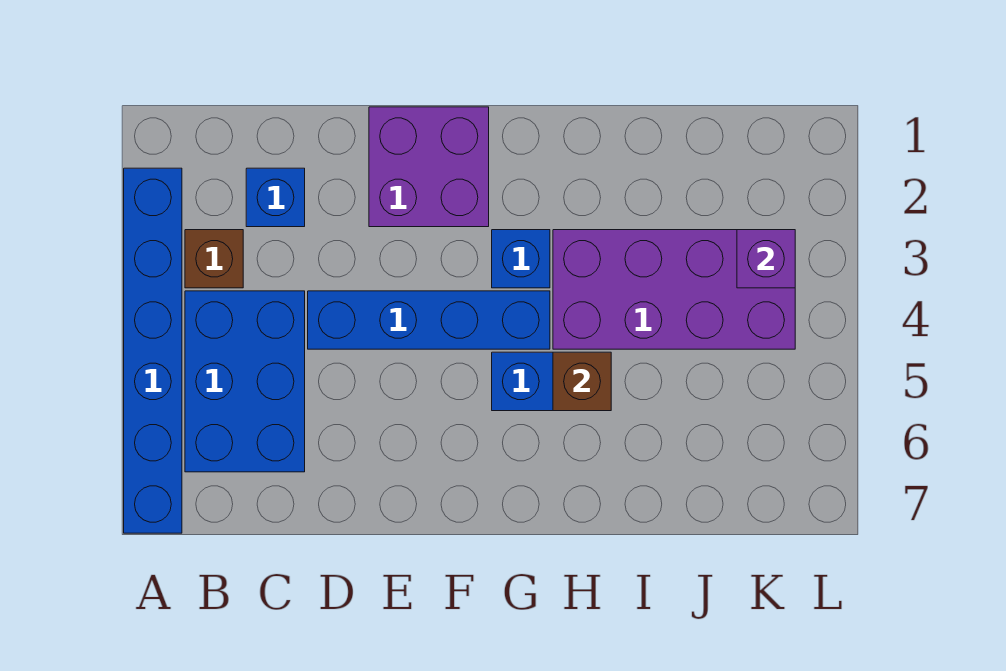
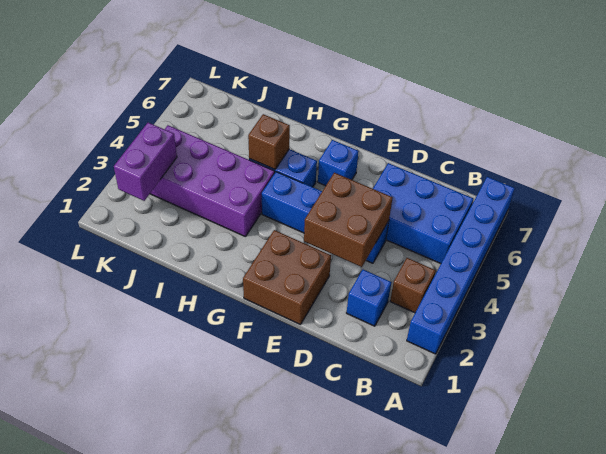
blue brick B4:C6 level 1 -> blue brick B5:D6 level 1
none -> brown brick D3:E4 level 2
purple brick E1:F2 level 1 -> brown brick E1:F2 level 1
blue brick G3 level 1 -> blue brick F6 level 1
purple brick K3 level 2 -> purple brick K2:K3 level 2

